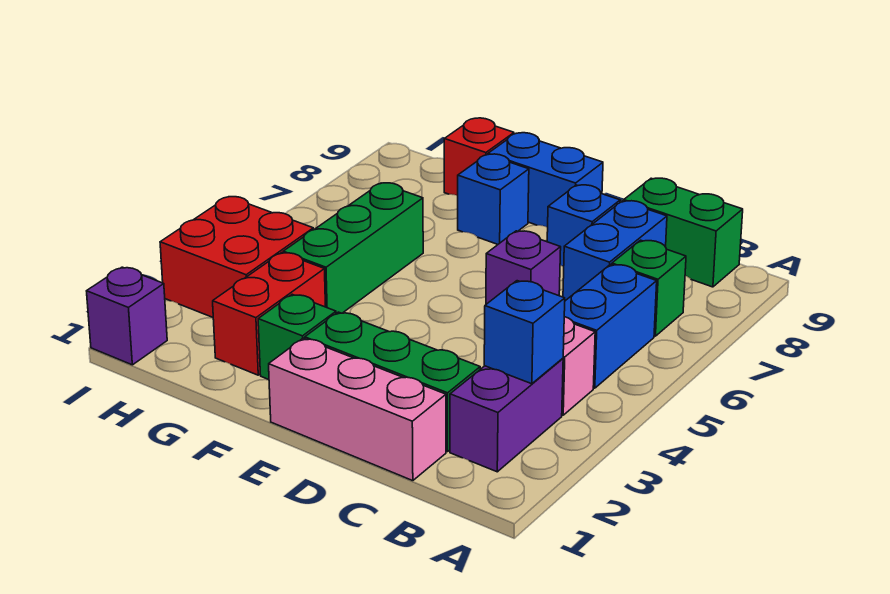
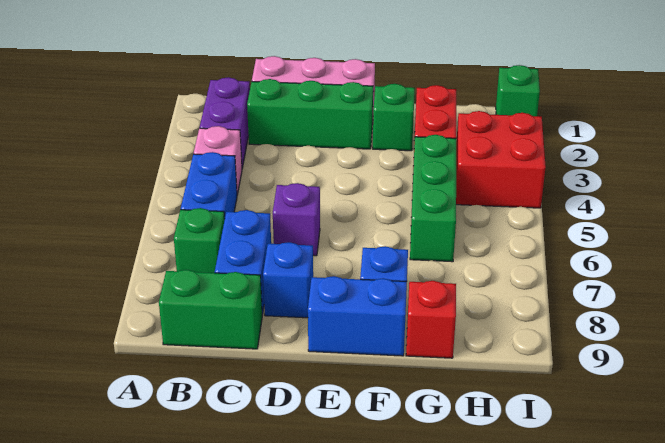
blue brick B3 level 2 -> none
purple brick I1 level 1 -> green brick I1 level 1

